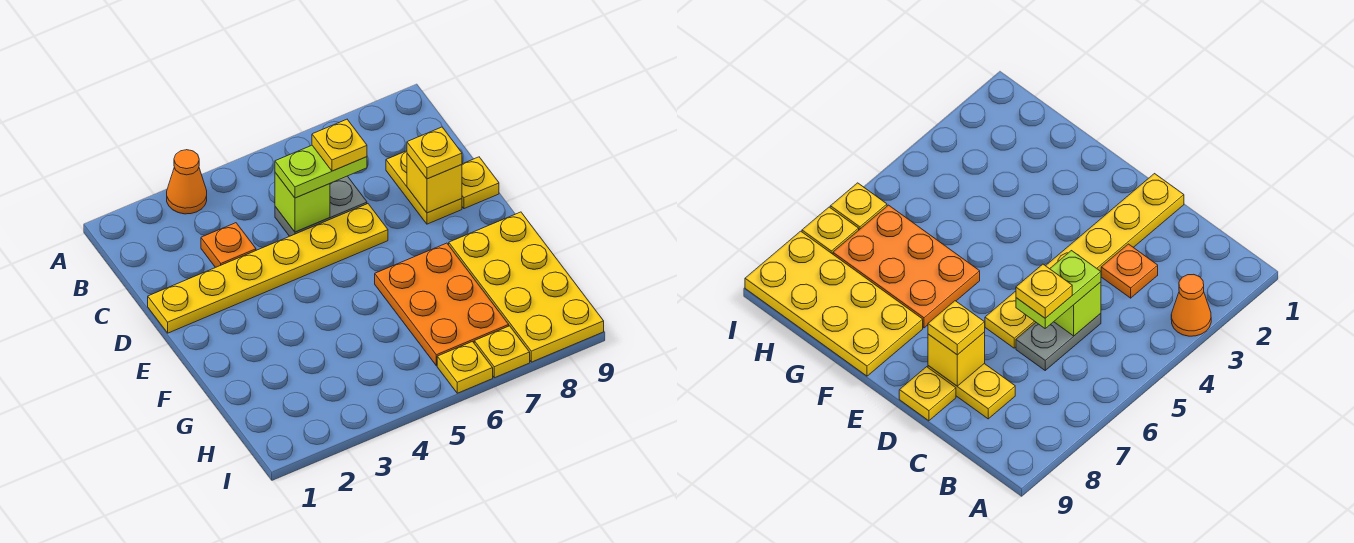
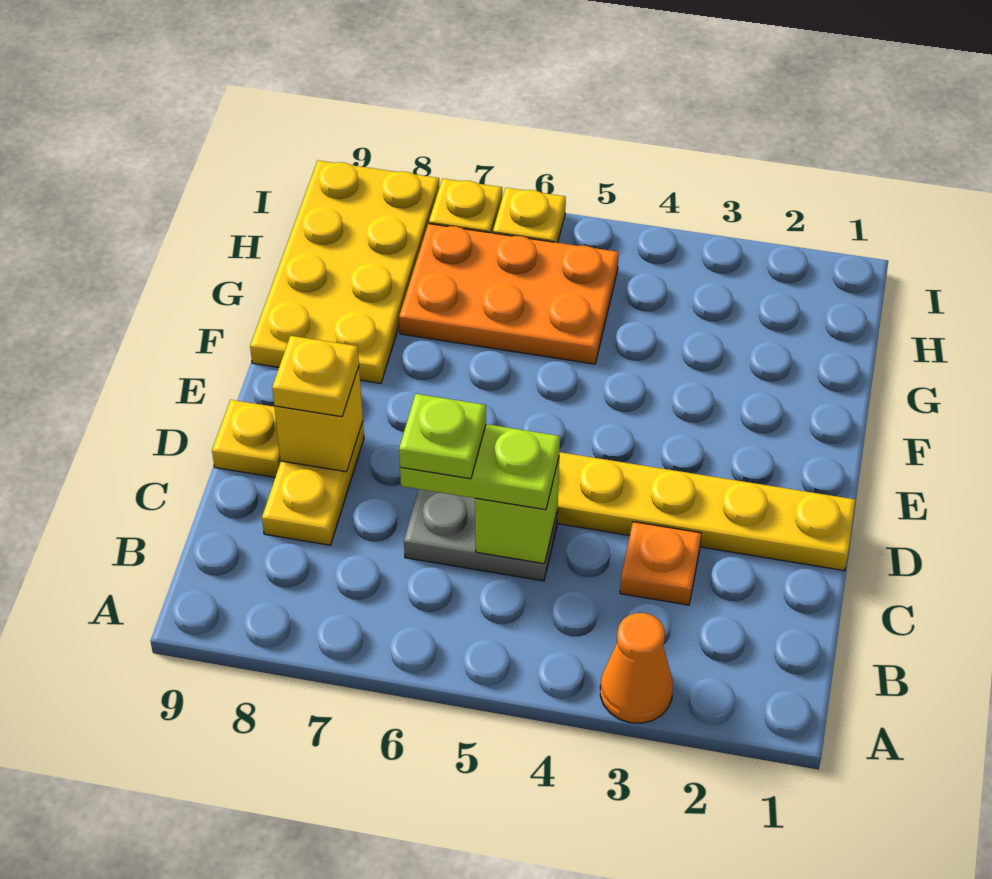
yellow plate C6 level 4 -> lime plate C6 level 4
orange plate F6:H7 level 1 -> orange plate G5:H7 level 1

